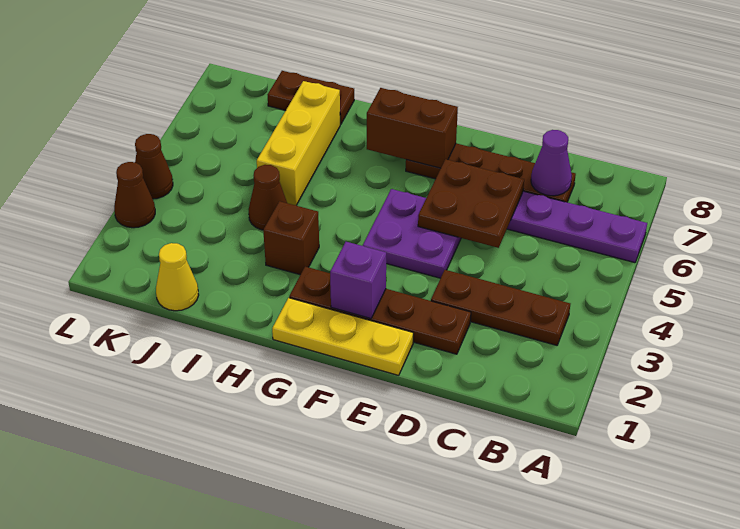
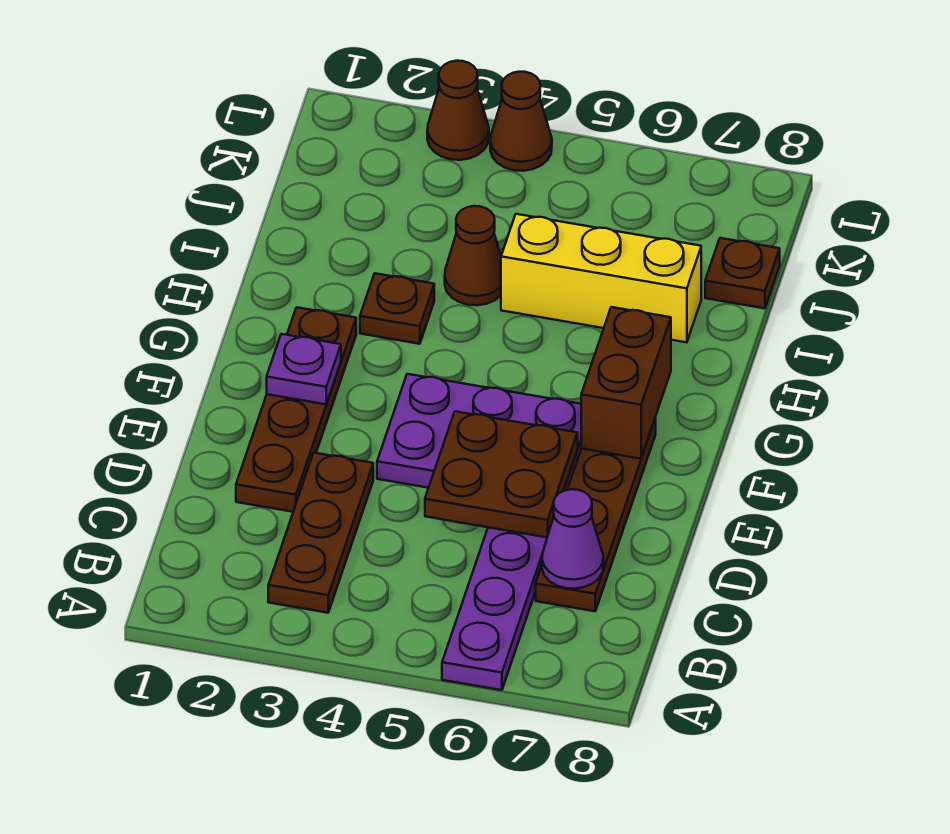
yellow plate E1:G1 level 1 -> none
purple plate E4:F5 level 1 -> purple plate E4:F6 level 1
purple brick F2 level 2 -> purple plate F2 level 2
brown brick H3 level 1 -> brown plate H3 level 1
brown plate I8:J8 level 1 -> brown plate J8 level 1
yellow cone J1 level 1 -> none

